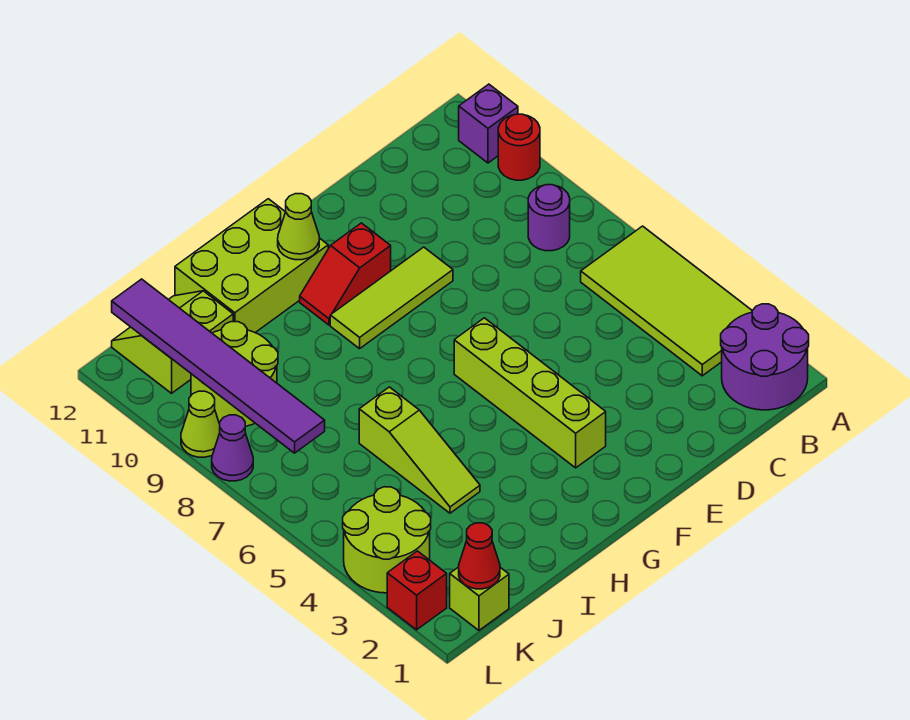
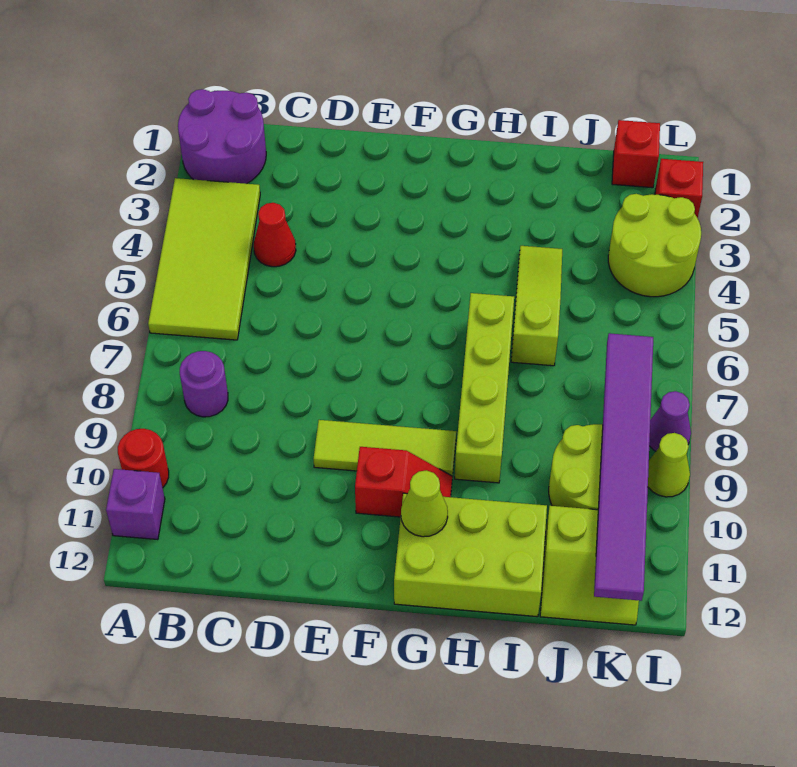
lime brick F3:F6 level 1 -> lime brick H6:H9 level 1
lime brick K1 level 1 -> red brick K1 level 1
red cone K1 level 2 -> red cone C4 level 1

